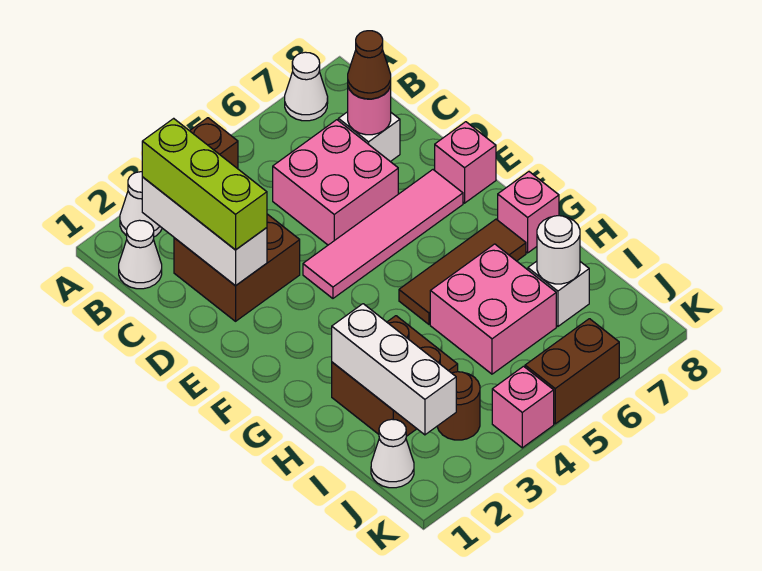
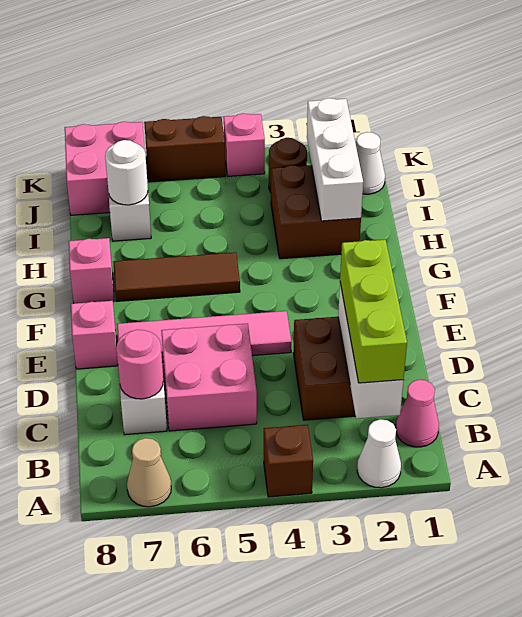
white cone A7 level 1 -> tan cone A7 level 1
white cone B1 level 1 -> pink cone B1 level 1
brown cone C7 level 3 -> none
pink brick H5:I6 level 1 -> pink brick J7:K8 level 1

